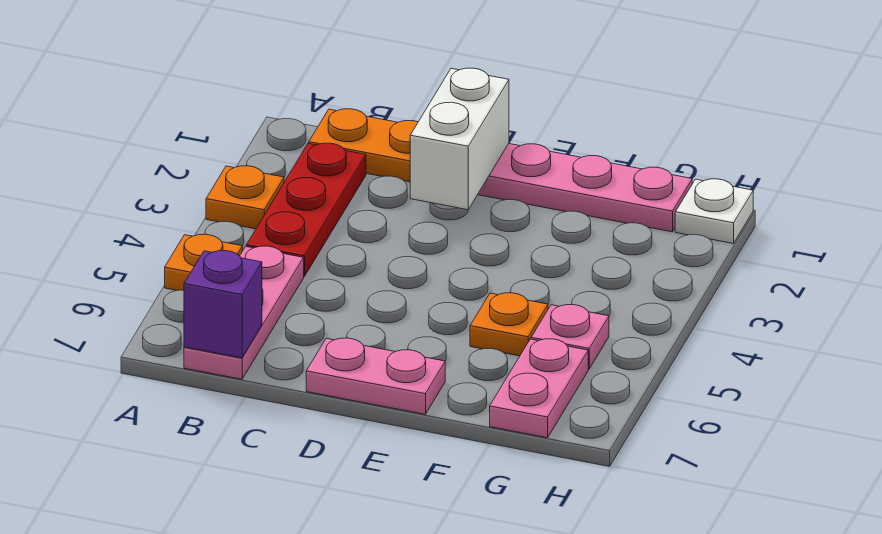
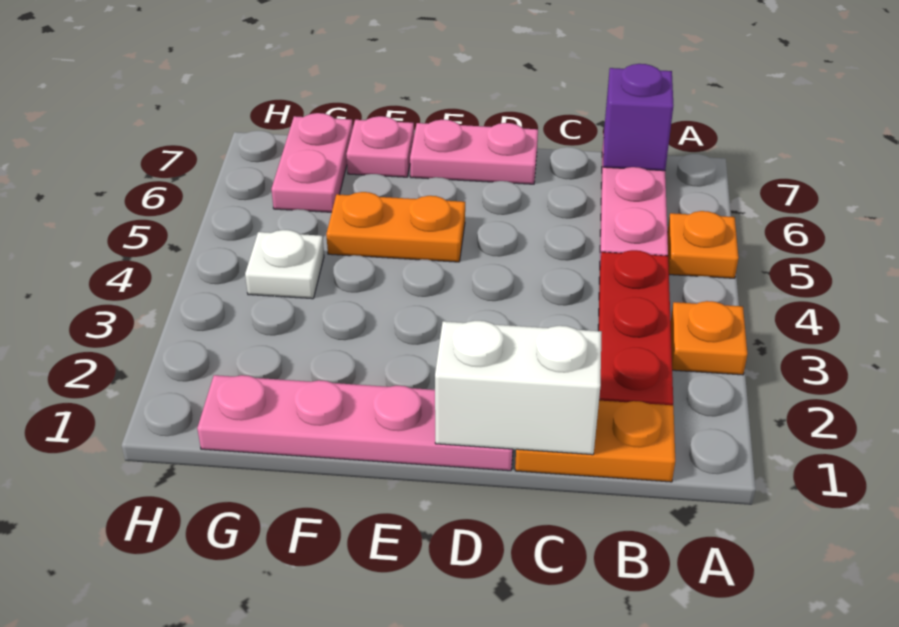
white brick D1:D2 level 2 -> white brick C1:D1 level 2
orange plate F5 level 1 -> orange plate E5:F5 level 1
pink plate G5 level 1 -> pink plate F7 level 1
white plate H1 level 1 -> white plate G4 level 1

